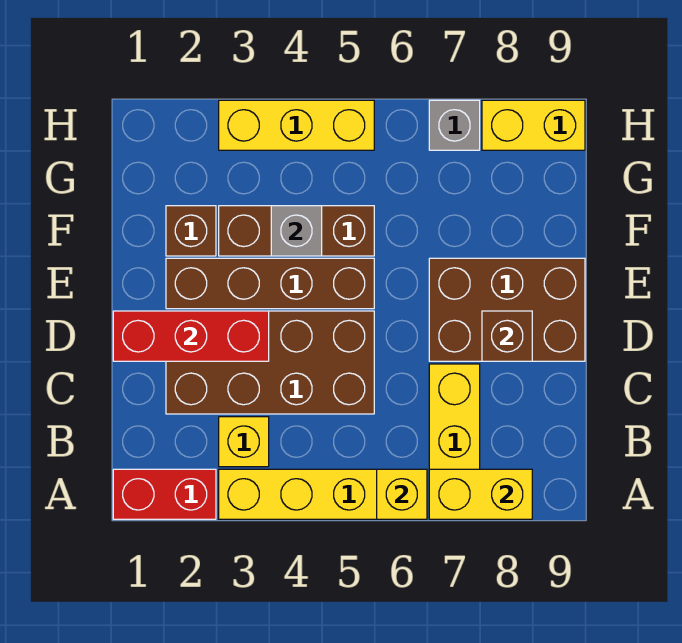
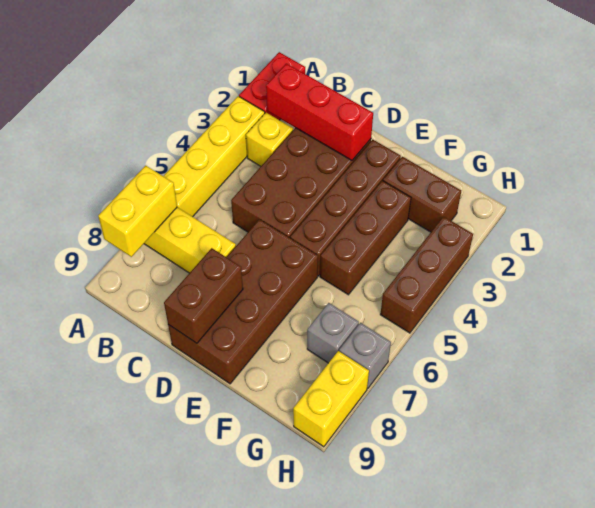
yellow brick A6 level 2 -> none
red brick D1:D3 level 2 -> red brick B2:D2 level 2
brown brick D7:E9 level 1 -> brown brick D6:E9 level 1
brown brick D8 level 2 -> brown brick D8:D9 level 2
brown brick F2 level 1 -> brown brick F2:G2 level 1
grey brick F4 level 2 -> grey brick G7 level 1
yellow brick H3:H5 level 1 -> brown brick H3:H5 level 1

